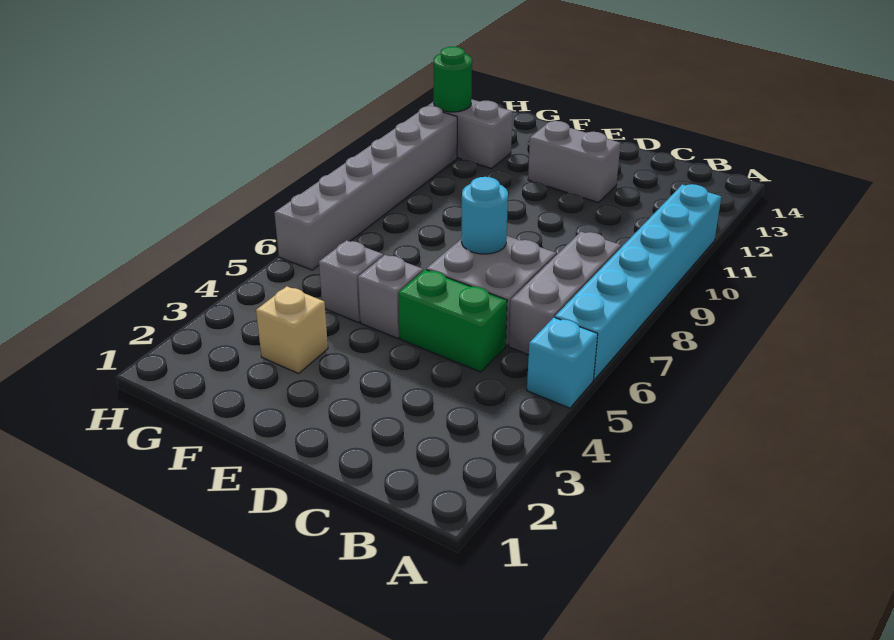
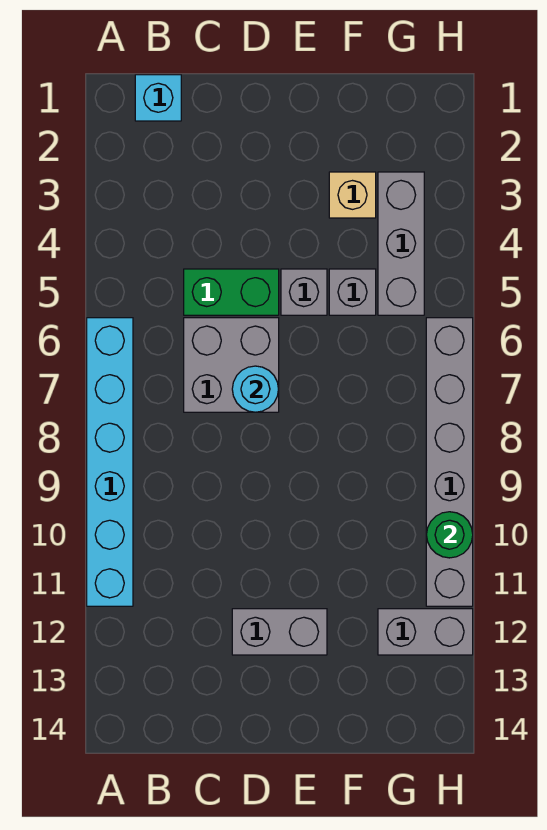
cyan brick A5 level 1 -> cyan brick B1 level 1
grey brick B6:B8 level 1 -> grey brick G3:G5 level 1
green round brick H12 level 2 -> green round brick H10 level 2

